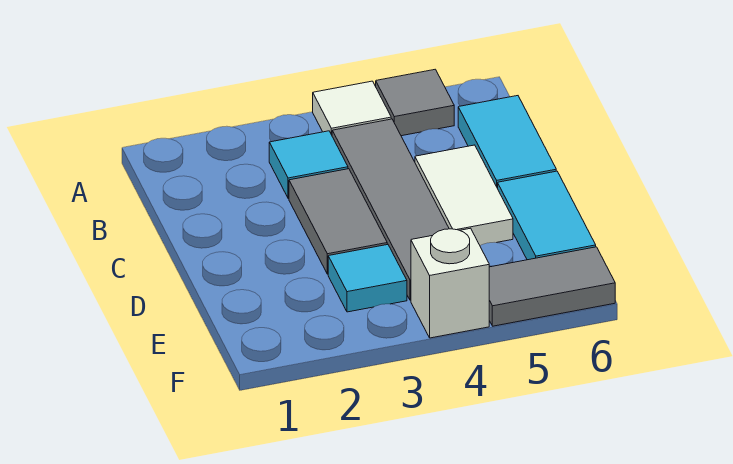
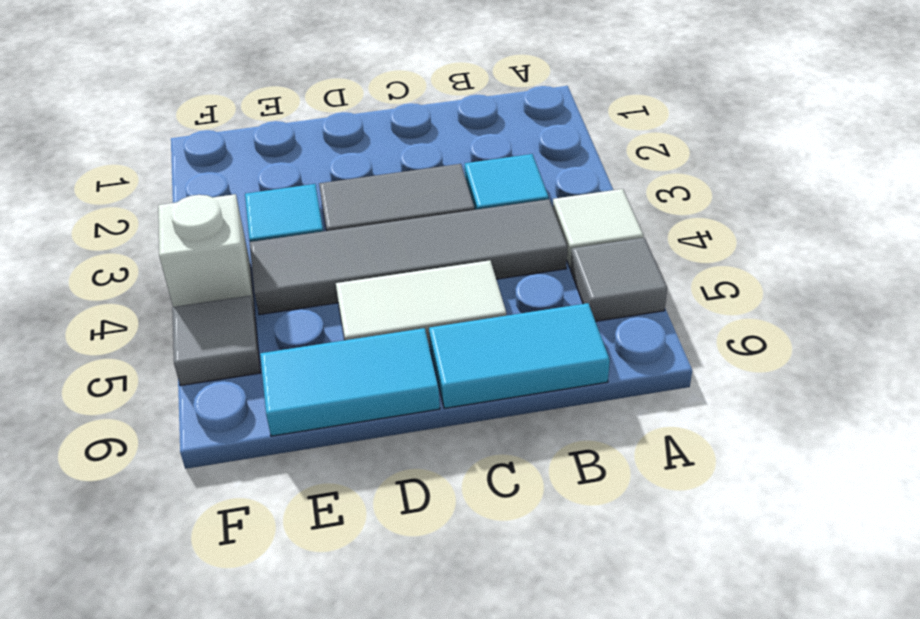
grey tile F5:F6 level 1 -> grey tile F5 level 1

